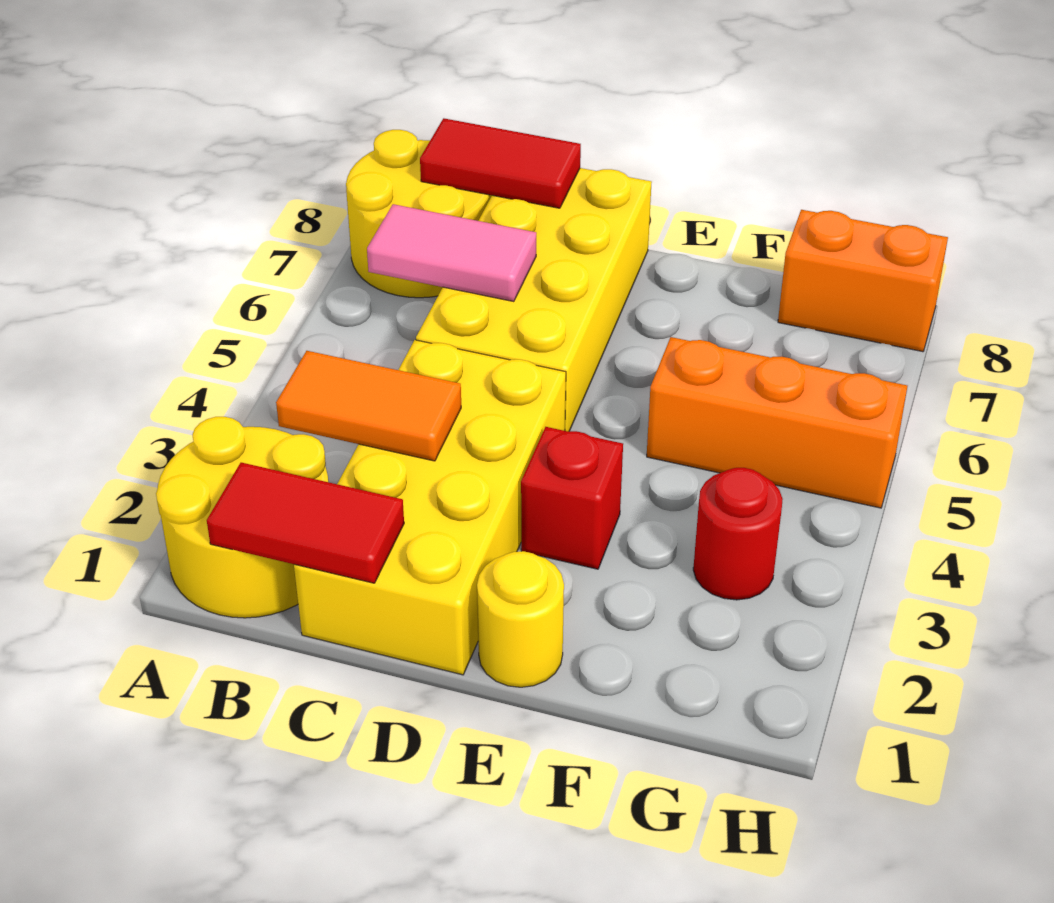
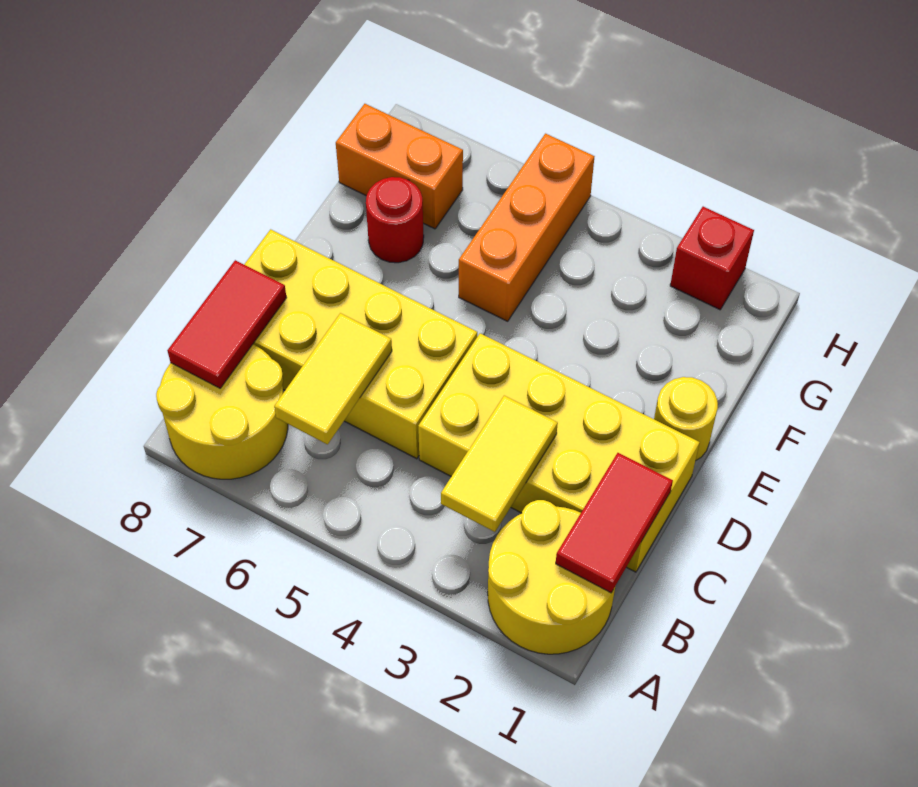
orange tile B3:C3 level 2 -> yellow tile B3:C3 level 2
pink tile B6:C6 level 2 -> yellow tile B6:C6 level 2
red brick E3 level 1 -> red brick H2 level 1
red round brick G3 level 1 -> red round brick F7 level 1
orange brick G8:H8 level 1 -> orange brick G7:G8 level 1

